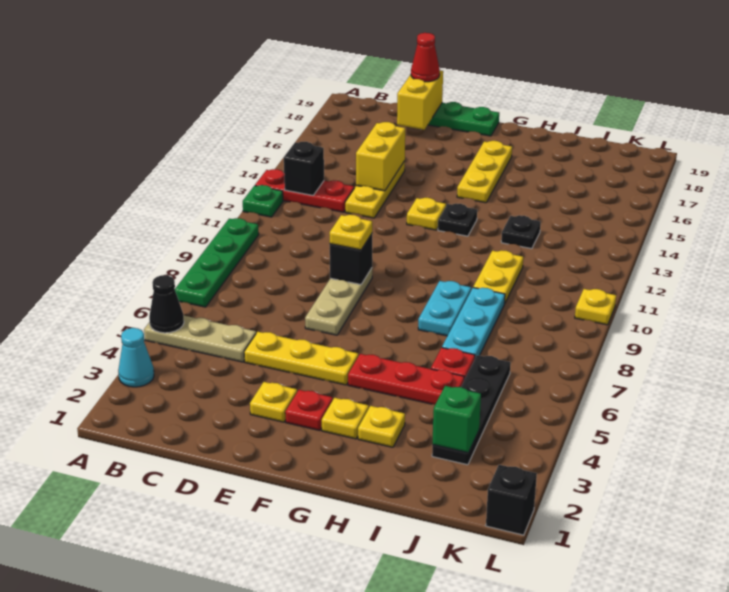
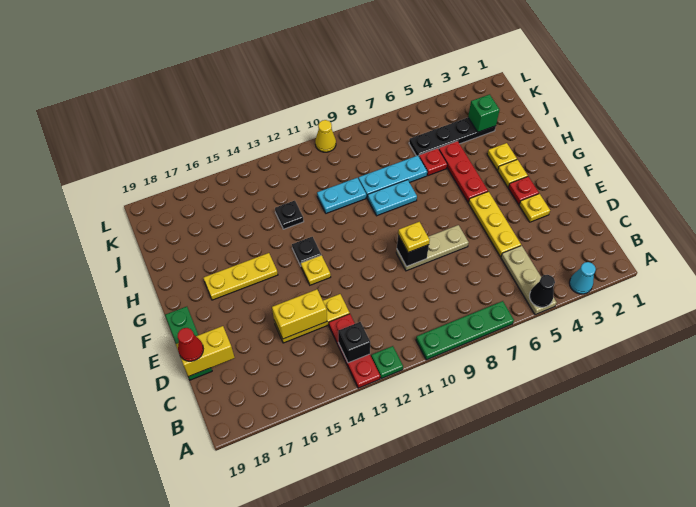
yellow plate I10:I11 level 1 -> cyan plate I10:I11 level 1
black brick L1 level 1 -> none
yellow plate L10 level 1 -> yellow cone L10 level 1

